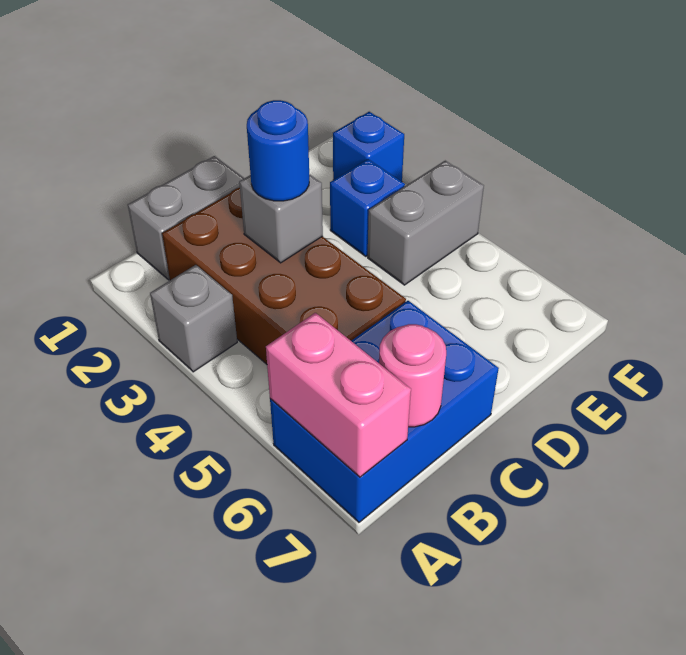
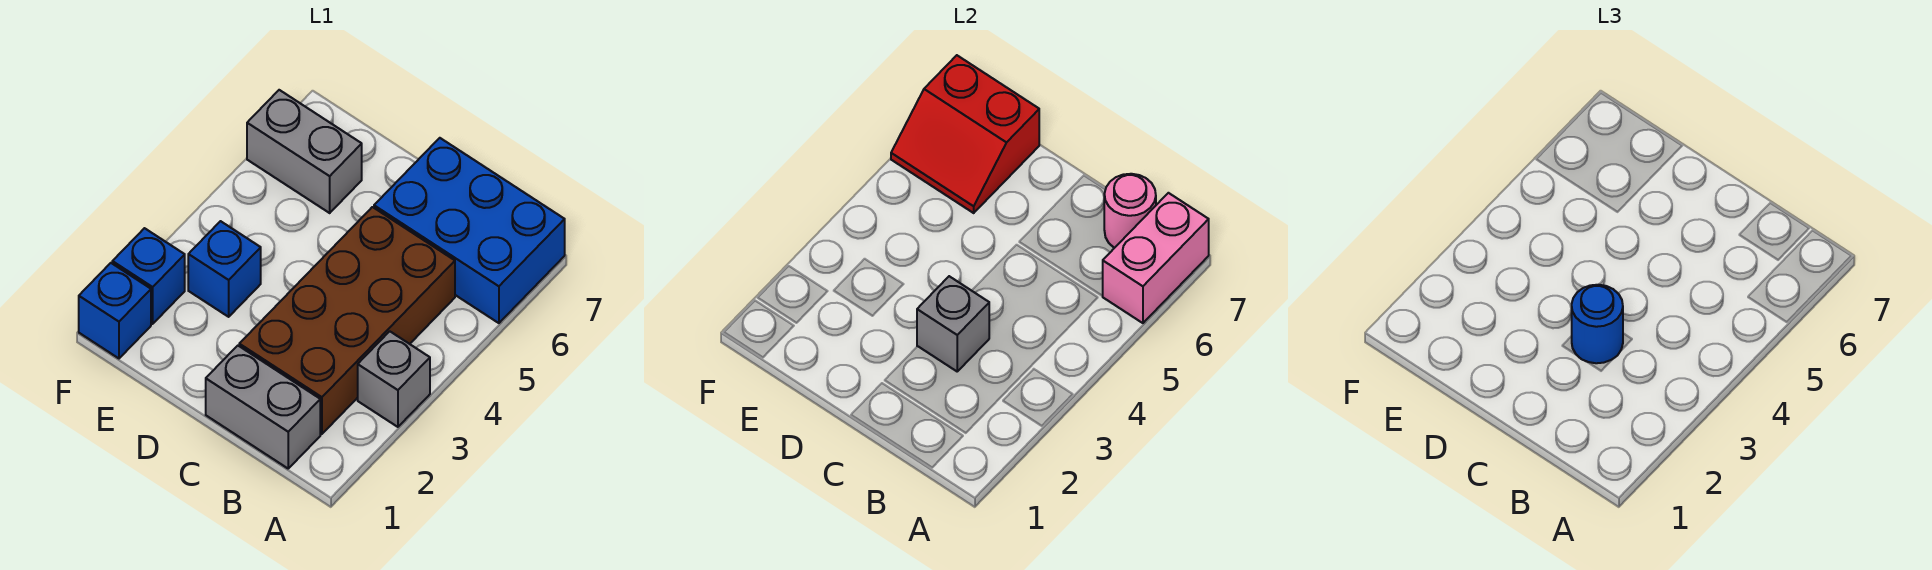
grey brick E4:F4 level 1 -> grey brick E6:F6 level 1
none -> red slope E6:F7 level 2 top 7
none -> blue brick F1 level 1

